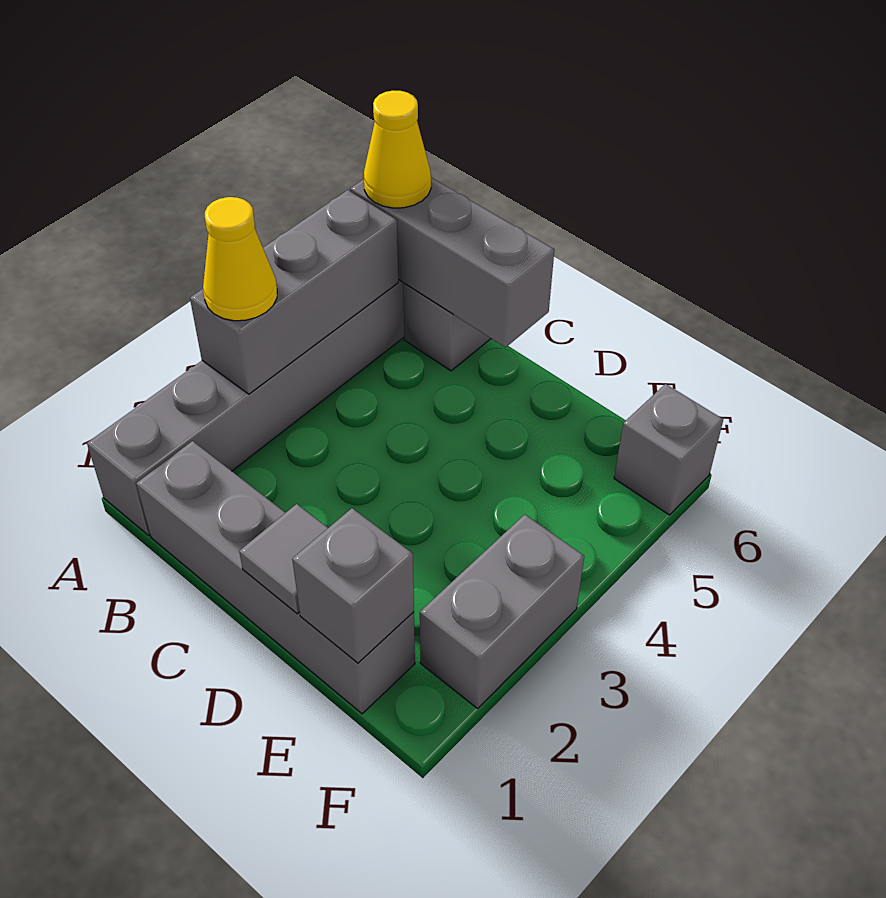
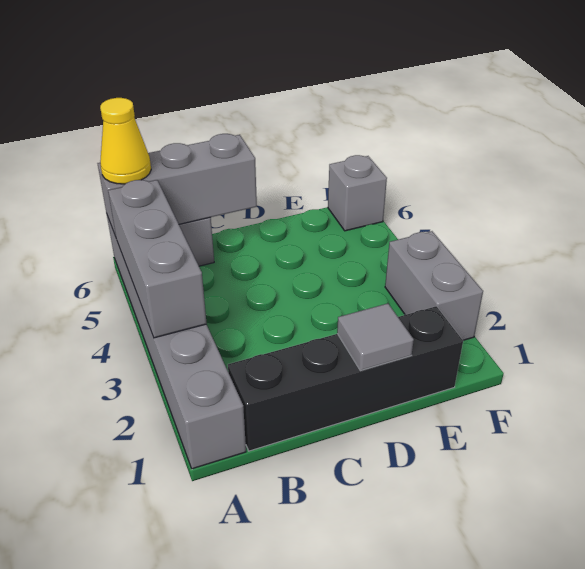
yellow cone A3 level 3 -> none
grey brick B1:E1 level 1 -> black brick B1:E1 level 1
grey brick E1 level 2 -> none

